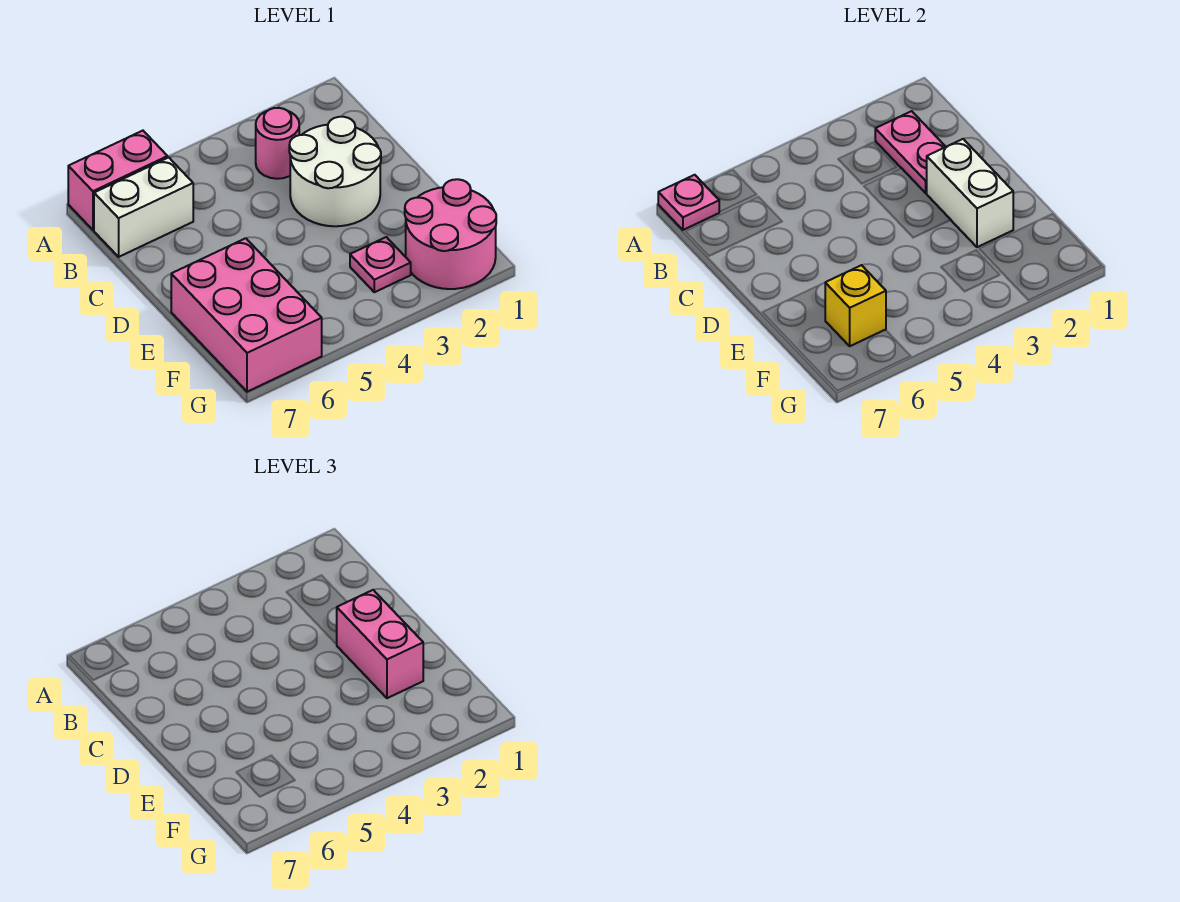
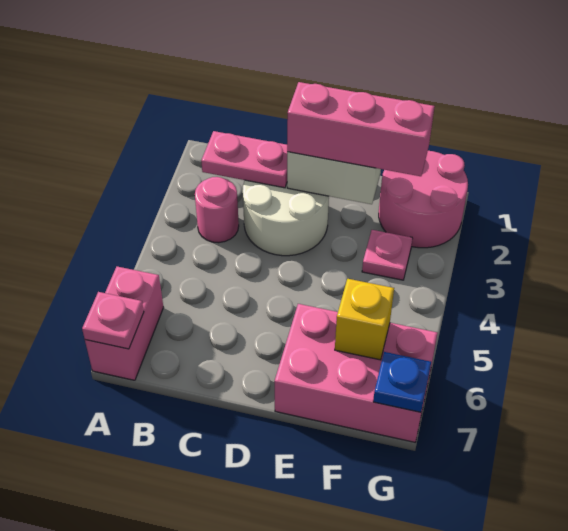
white brick B6:B7 level 1 -> none
pink brick D2:E2 level 3 -> pink brick D2:F2 level 3
none -> blue plate G7 level 2

